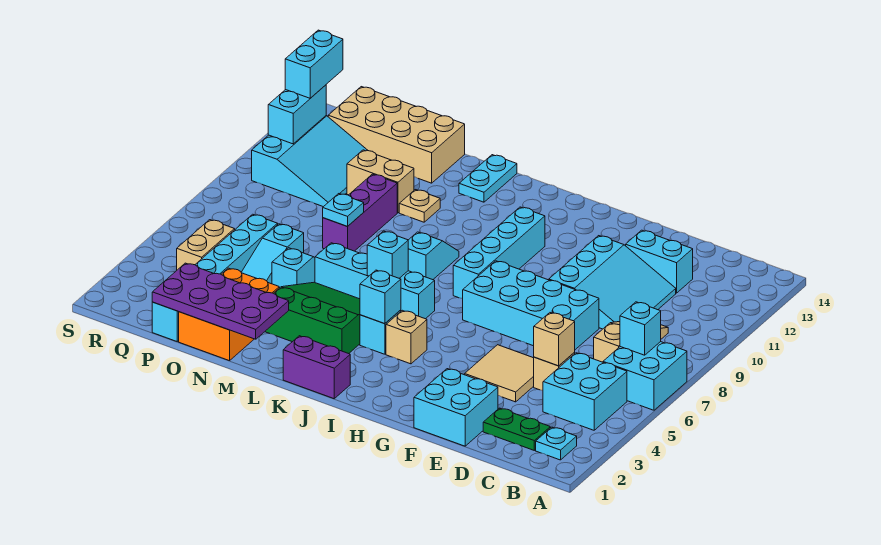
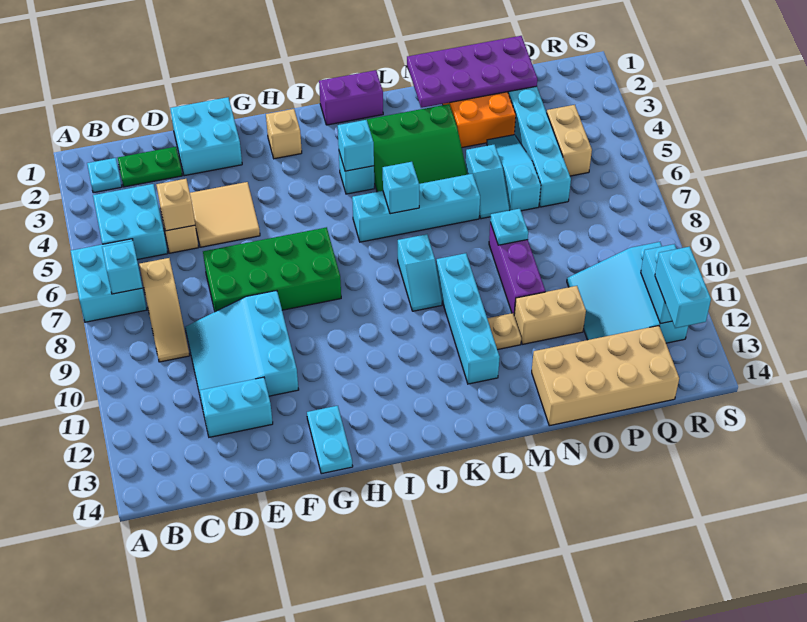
cyan brick E7:H8 level 1 -> green brick E7:H8 level 1
tan brick I4 level 1 -> tan brick H2 level 1
cyan brick I8:I11 level 1 -> cyan brick L9:L12 level 1
cyan plate L13:L14 level 1 -> cyan plate G13:G14 level 1

